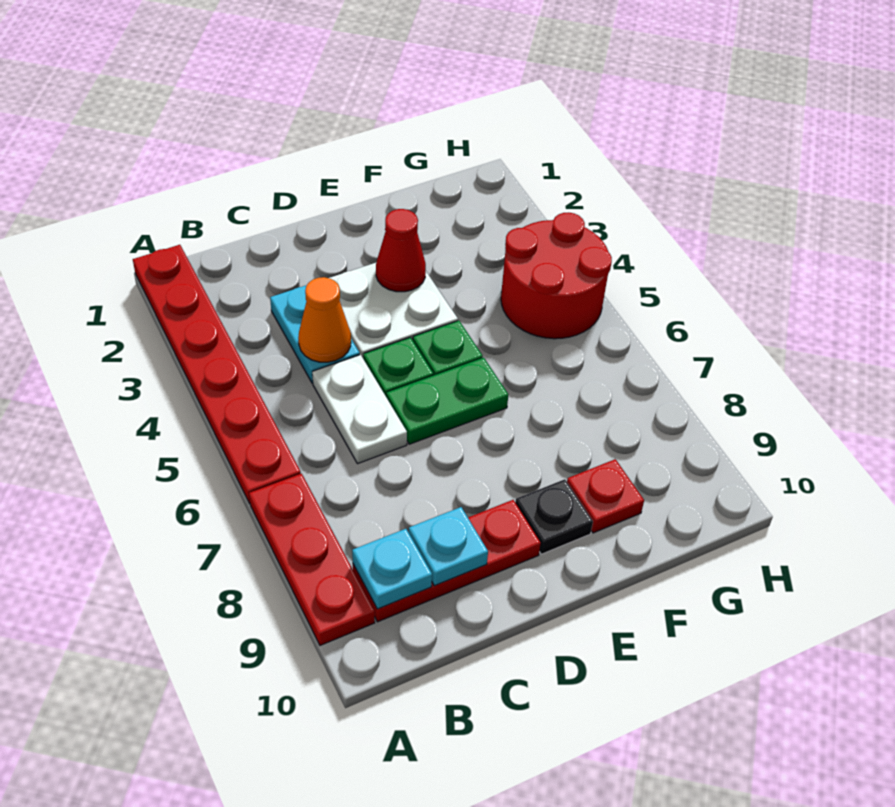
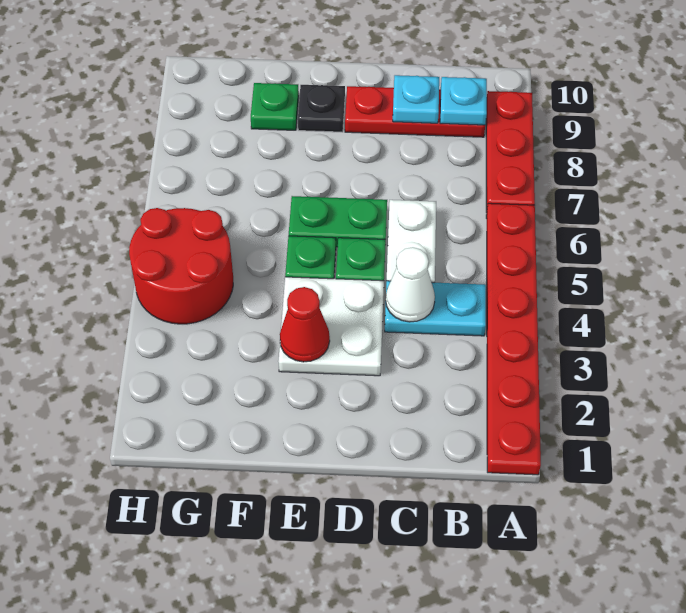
cyan plate C3:C4 level 1 -> cyan plate B4:C4 level 1
orange cone C4 level 2 -> white cone C4 level 2
red plate F9 level 1 -> green plate F9 level 1

